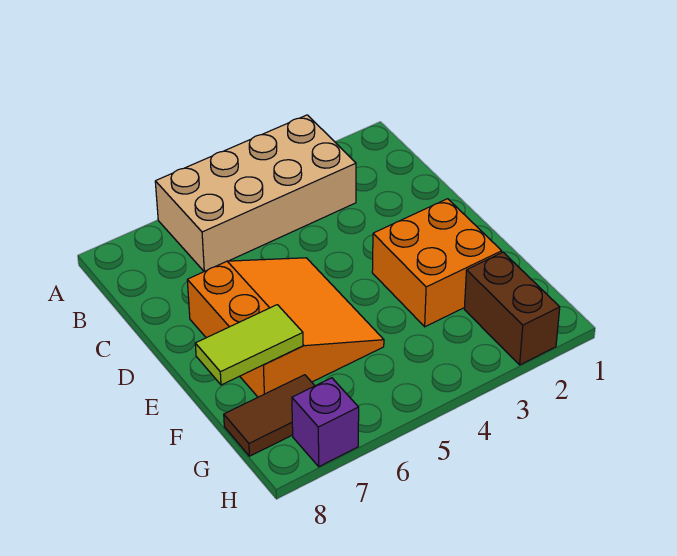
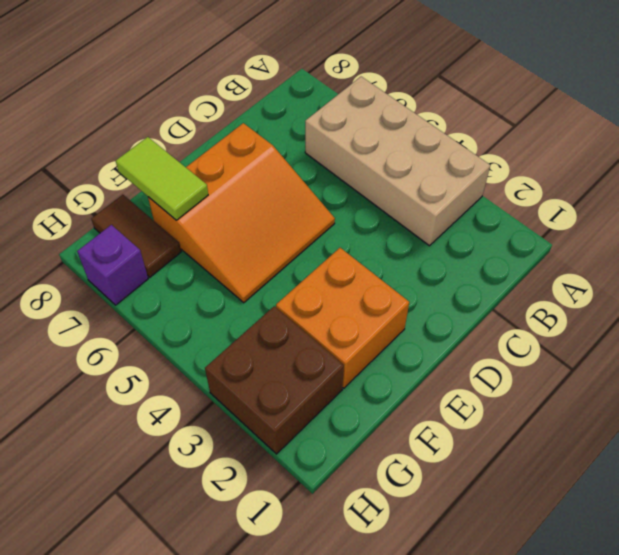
brown brick G2:H2 level 1 -> brown brick G2:H3 level 1

